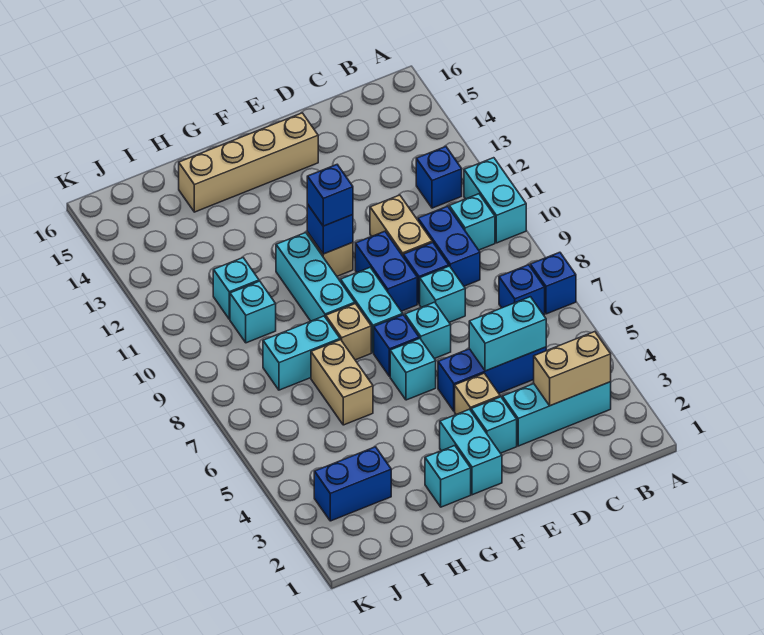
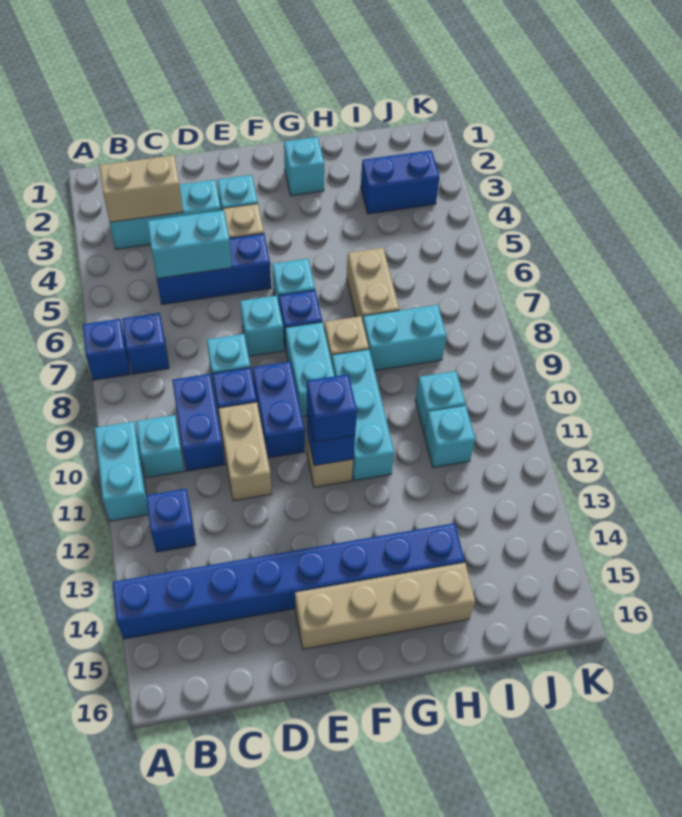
none -> blue brick A14:H14 level 1
cyan brick F2:F3 level 1 -> none

